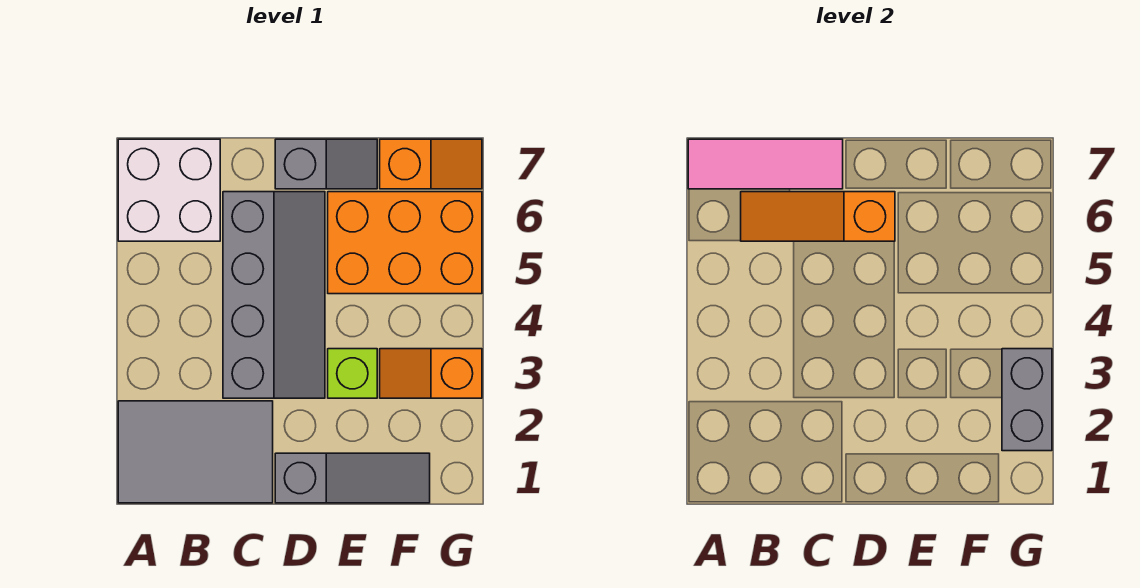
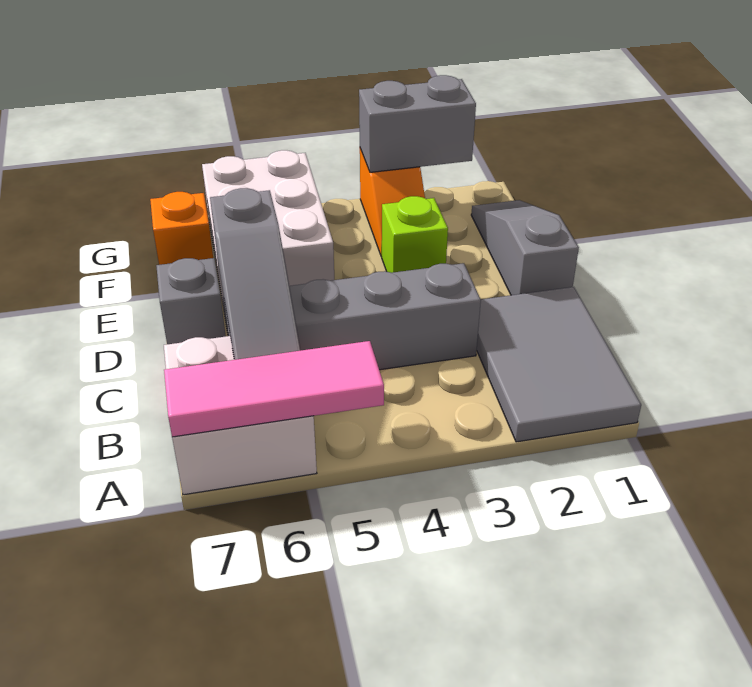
pink tile A7:C7 level 2 -> pink tile A5:A7 level 2
orange slope B6:D6 level 2 top D -> grey slope B6:D6 level 2 top D
orange brick E5:G6 level 1 -> white brick E5:G6 level 1

